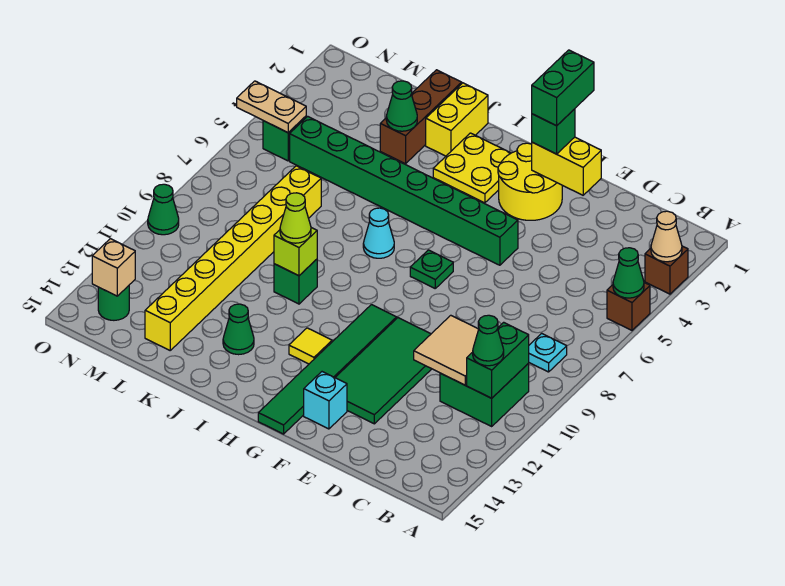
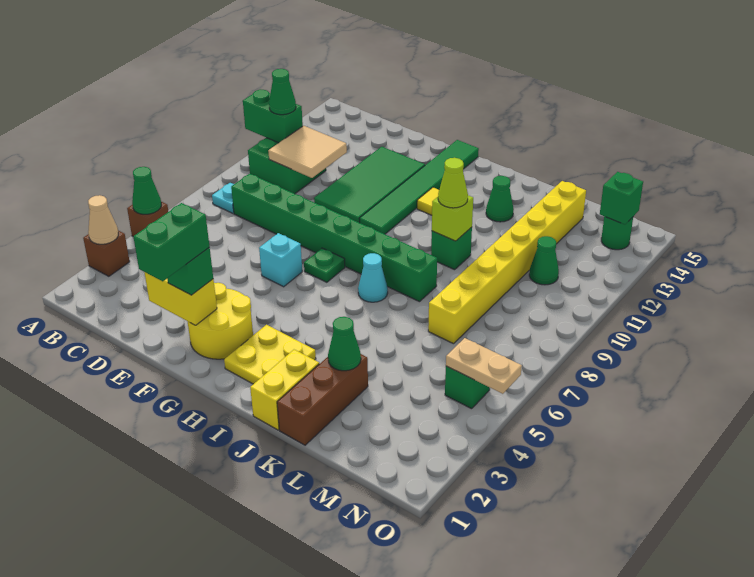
green brick B10:B11 level 2 -> green brick A11:B11 level 2
green brick F5:M5 level 1 -> green brick C8:J8 level 1
cyan brick F14 level 1 -> cyan brick F6 level 1
tan brick N14 level 2 -> green brick N14 level 2
green cone O10 level 1 -> green cone M11 level 1

